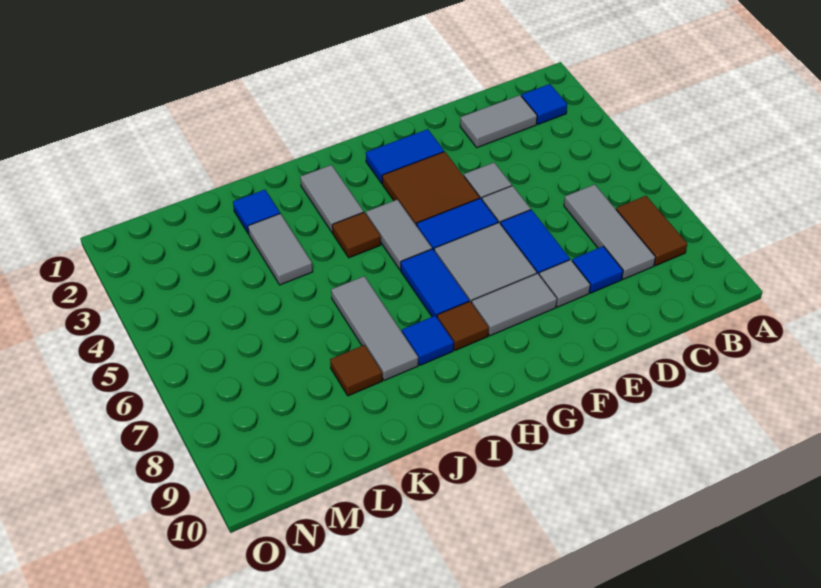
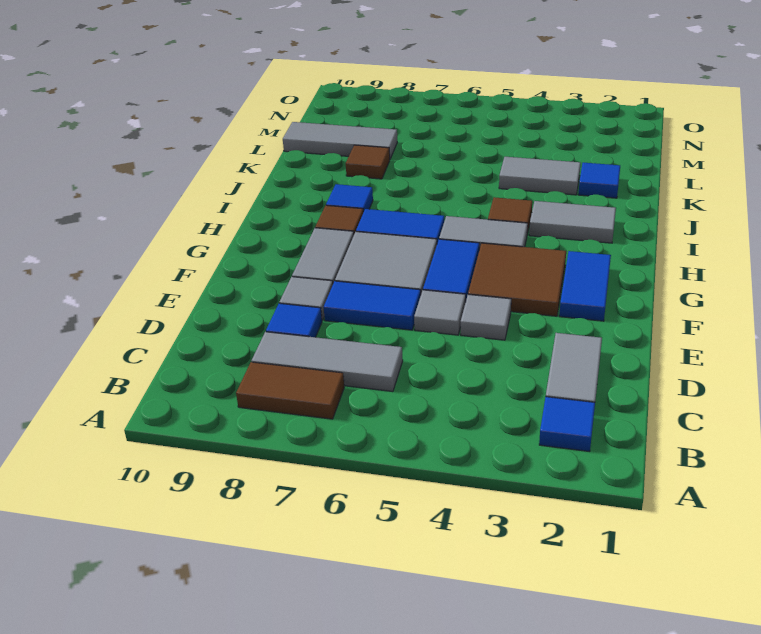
grey tile J6:J8 level 1 -> grey tile L8:L10 level 1

